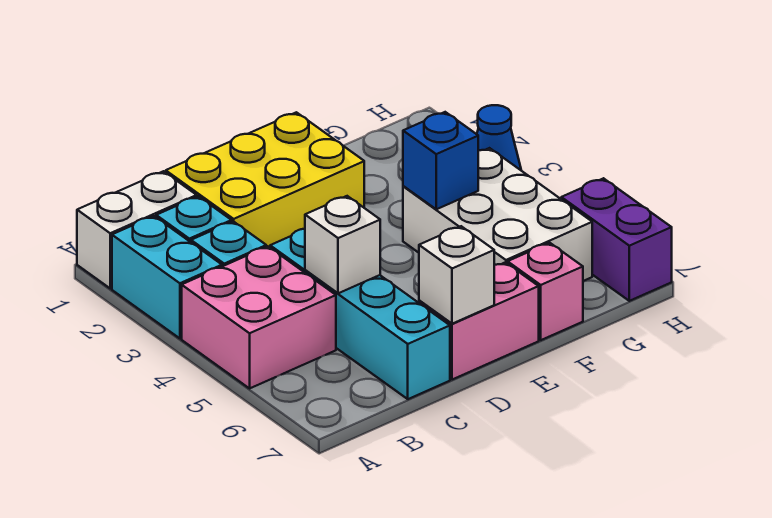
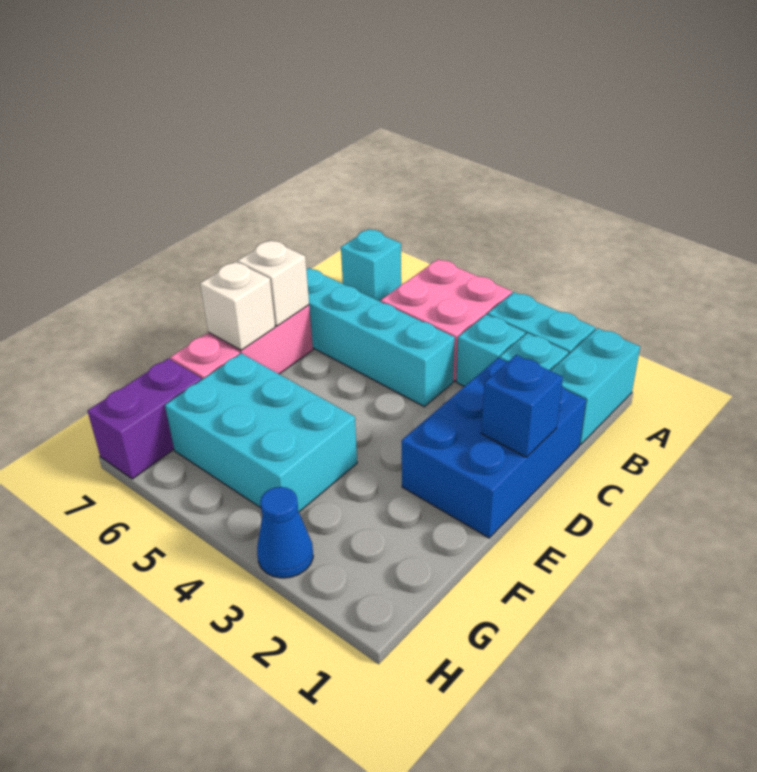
white brick A1:B1 level 1 -> cyan brick A1:B1 level 1
none -> cyan brick A7 level 1
yellow brick C1:E2 level 1 -> blue brick C1:E2 level 1
white brick C5 level 2 -> white brick E7 level 2
white brick F4:G6 level 1 -> cyan brick F4:G6 level 1
blue brick F4 level 2 -> blue brick D1 level 2
purple brick H6:H7 level 1 -> purple brick G7:H7 level 1

